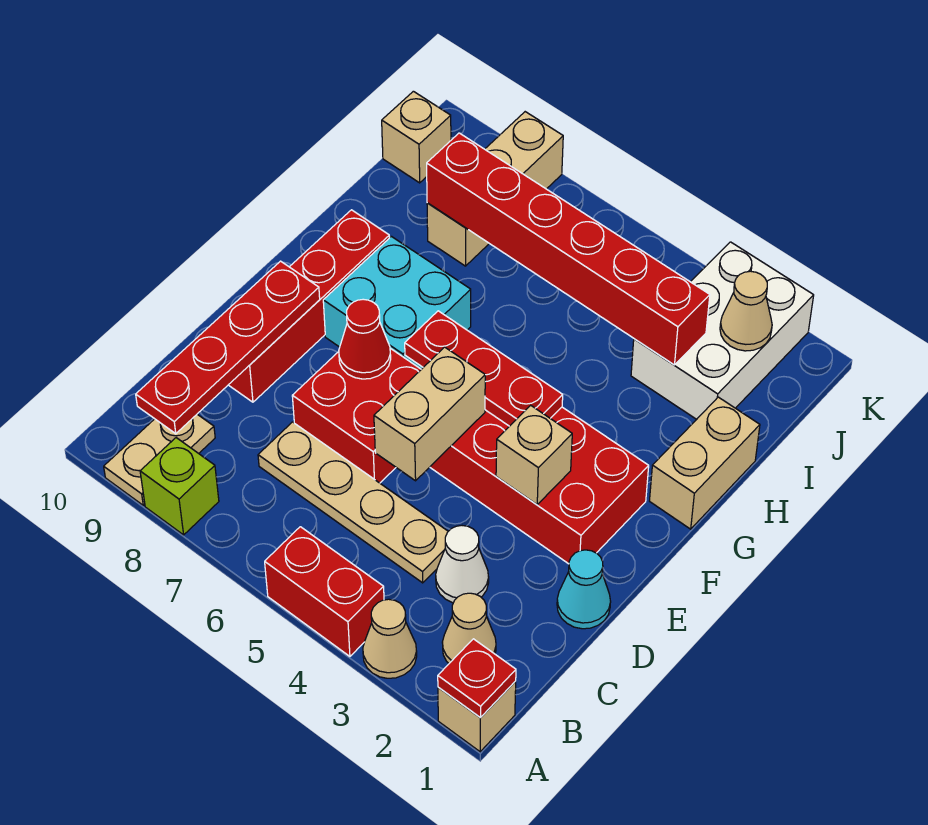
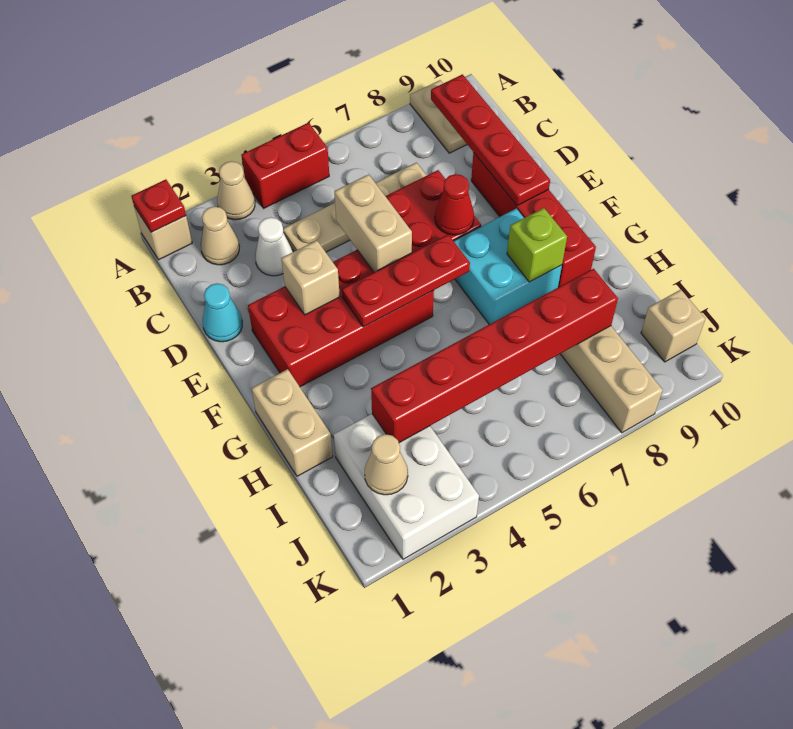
lime brick A8 level 1 -> lime brick G8 level 2

